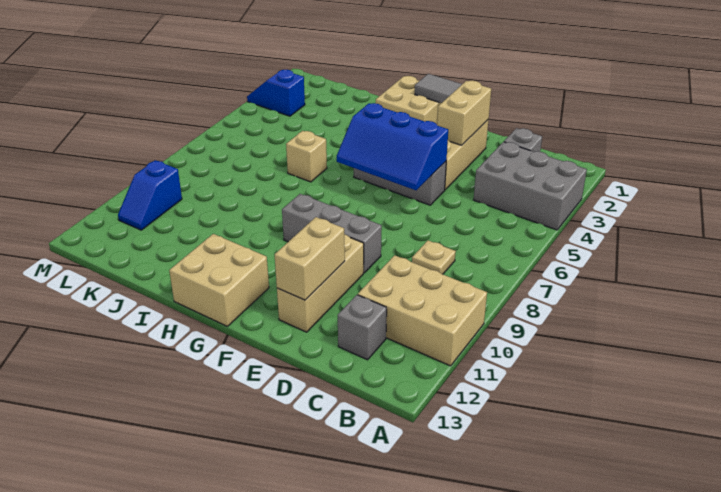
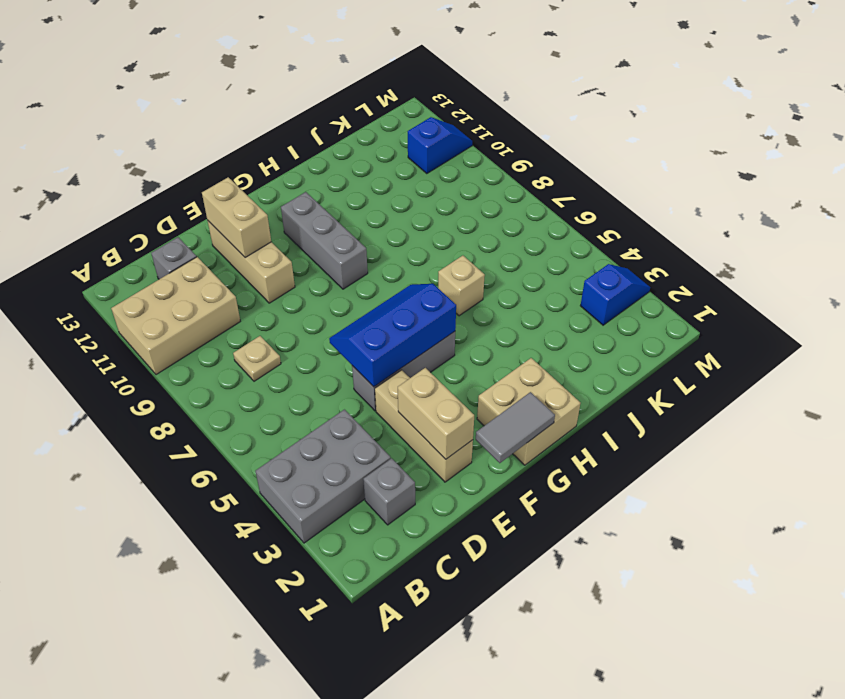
grey brick E9:G9 level 1 -> grey brick G9:G11 level 1
tan brick G12:H13 level 1 -> none
blue slope L10:L11 level 1 top 10 -> blue slope L11:M11 level 1 top L

